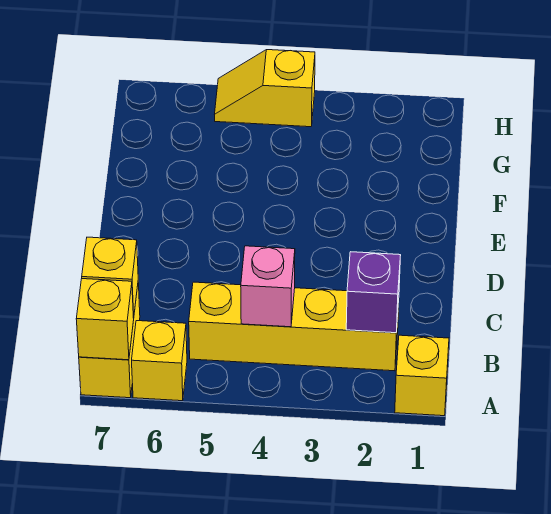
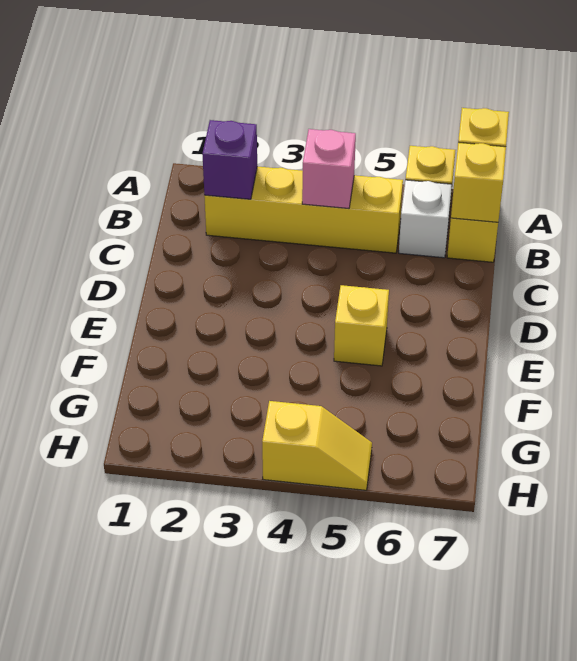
yellow brick A1 level 1 -> yellow brick E5 level 1
none -> white brick B6 level 1

